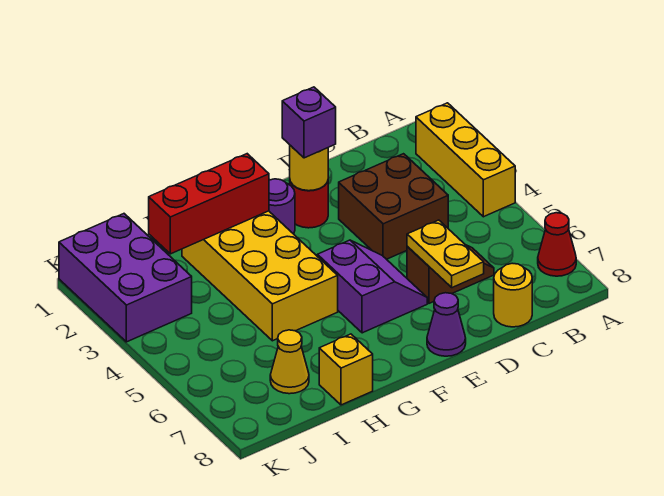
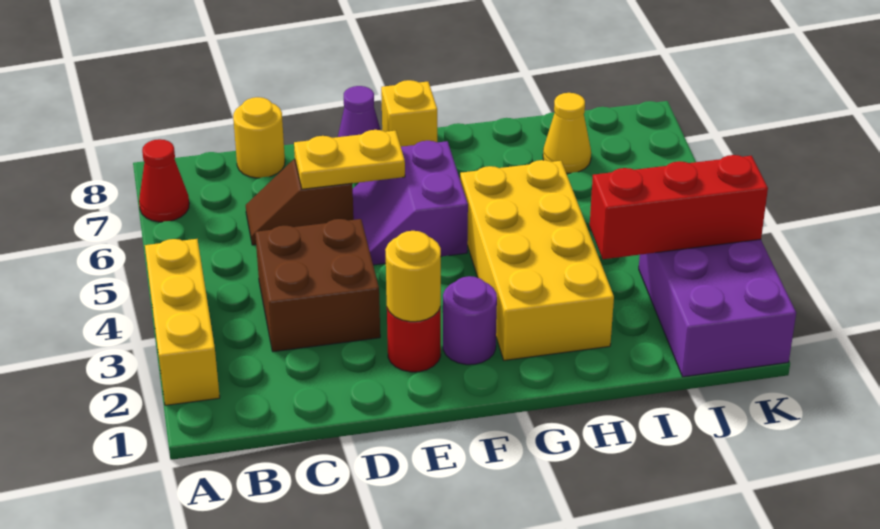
yellow plate D6:D7 level 2 -> yellow plate D6:E6 level 2
purple brick E2 level 3 -> none
red brick G2:I2 level 2 -> red brick I3:K3 level 2
yellow brick H8 level 1 -> yellow brick F8 level 1

